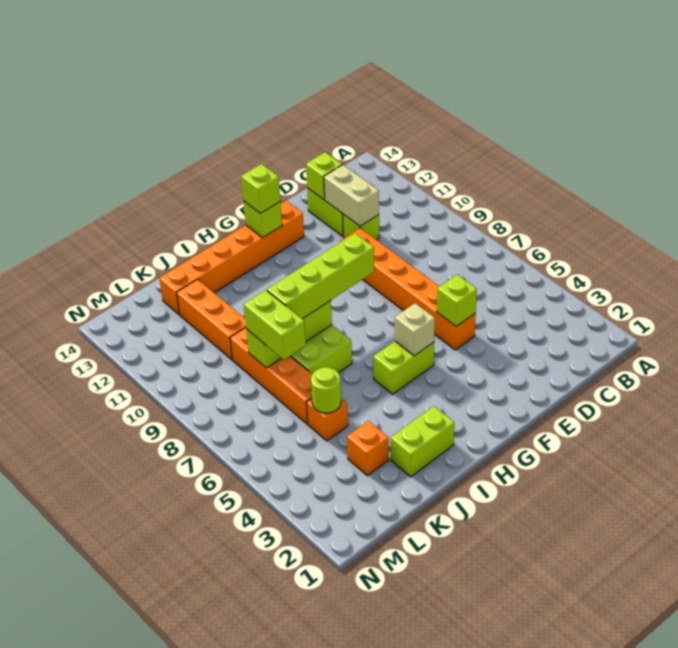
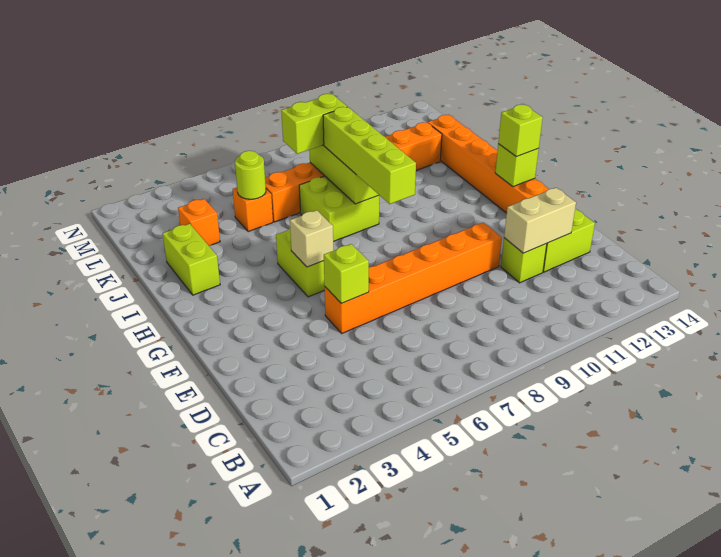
lime brick D13 level 2 -> none

